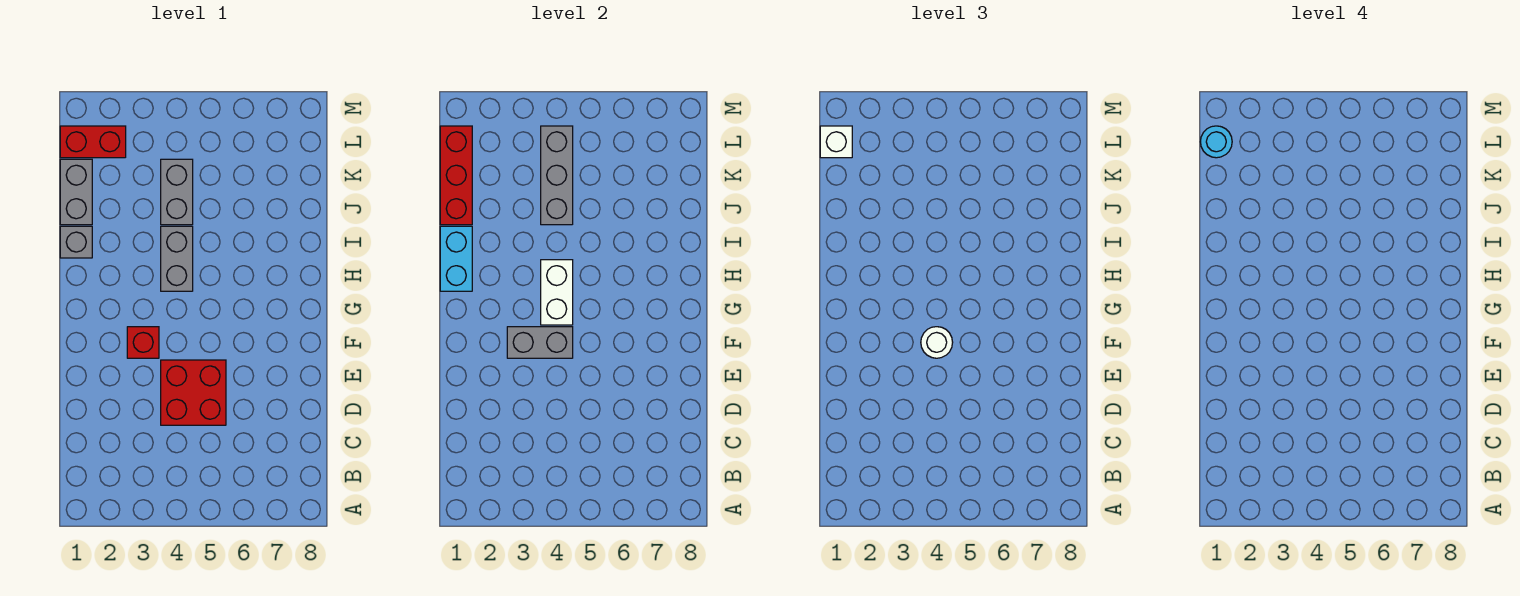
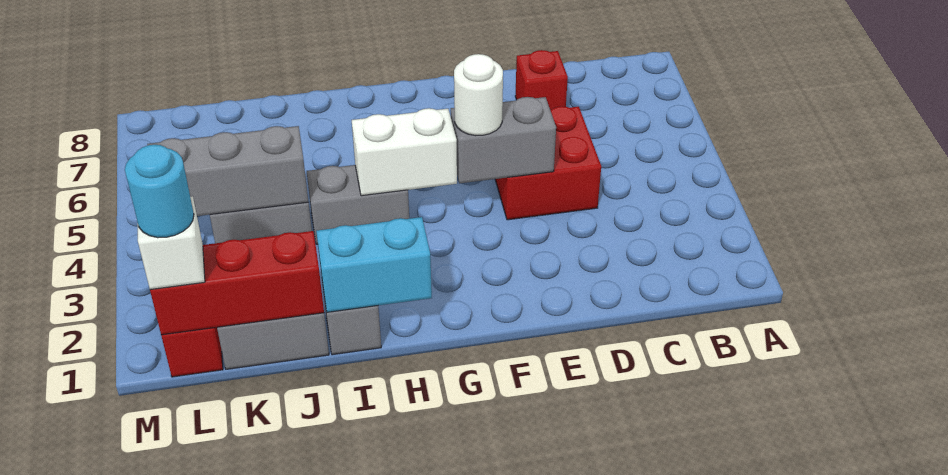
red brick F3 level 1 -> red brick D7 level 1
grey brick F3:F4 level 2 -> grey brick E4:F4 level 2

